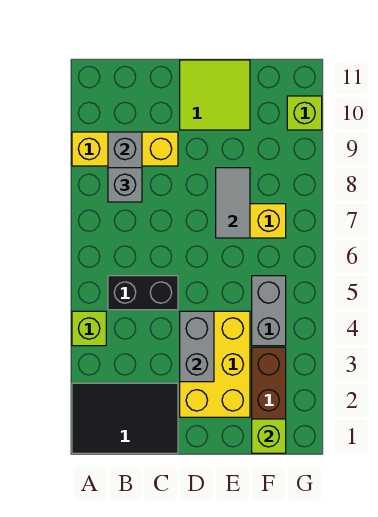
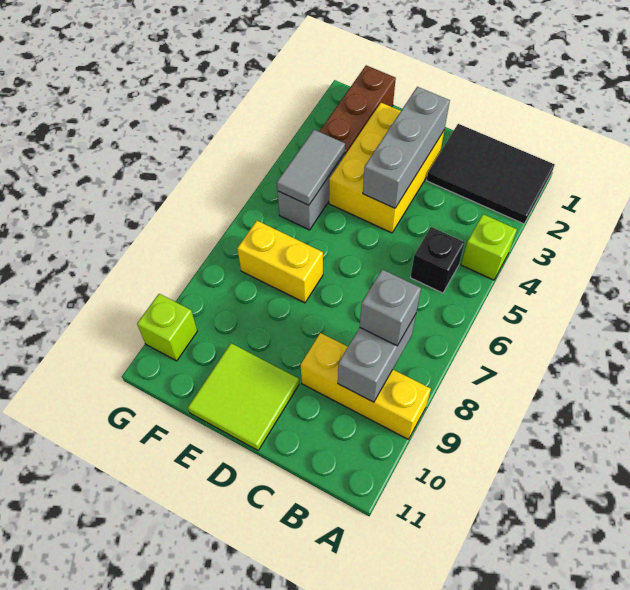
black brick B5:C5 level 1 -> black brick B5 level 1
grey brick D3:D4 level 2 -> grey brick D2:D4 level 2
grey tile E7:E8 level 2 -> grey tile F4:F5 level 2
lime brick F1 level 2 -> none

